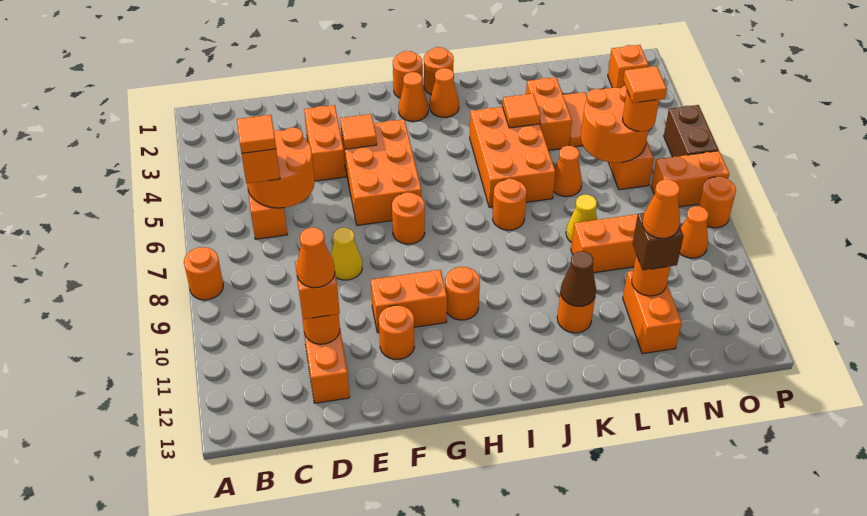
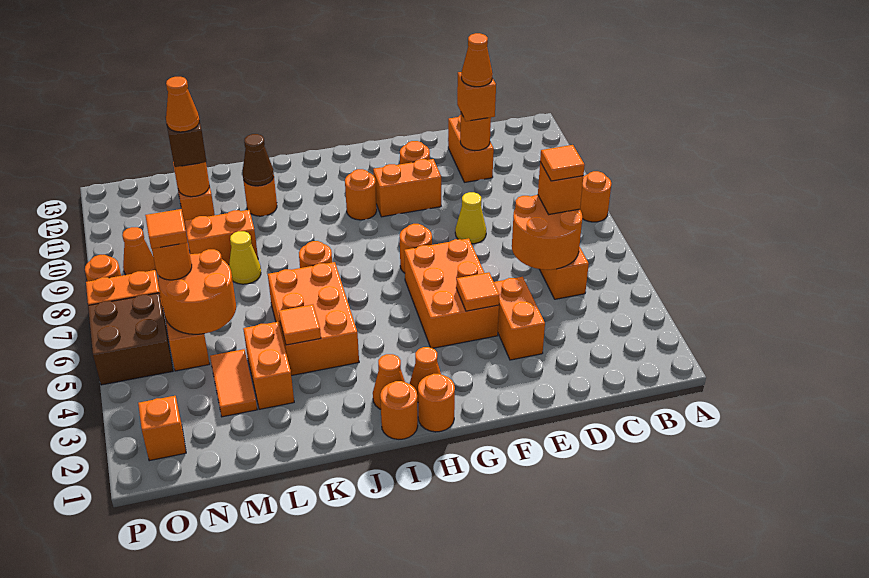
orange cone L6 level 1 -> none
brown brick P5:P6 level 1 -> brown brick O5:P6 level 1

